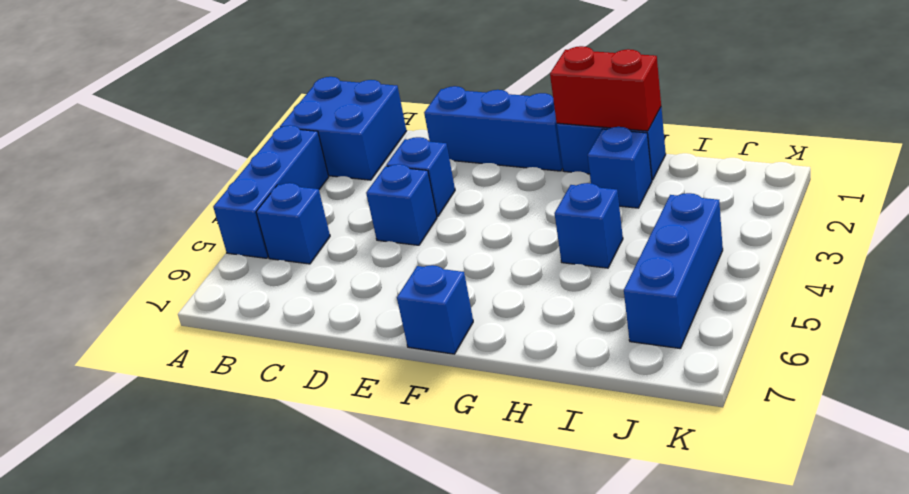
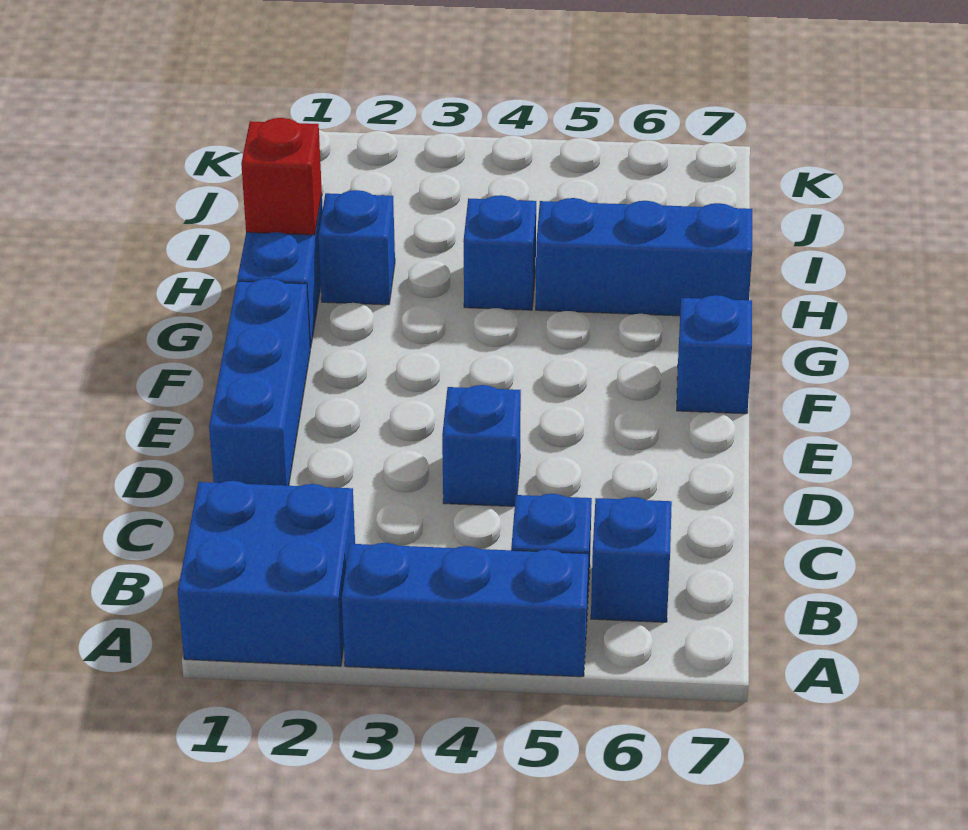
blue brick D3 level 1 -> blue brick B6 level 1
red brick G1:H1 level 2 -> red brick H1 level 2
blue brick J4:J6 level 1 -> blue brick H5:H7 level 1

